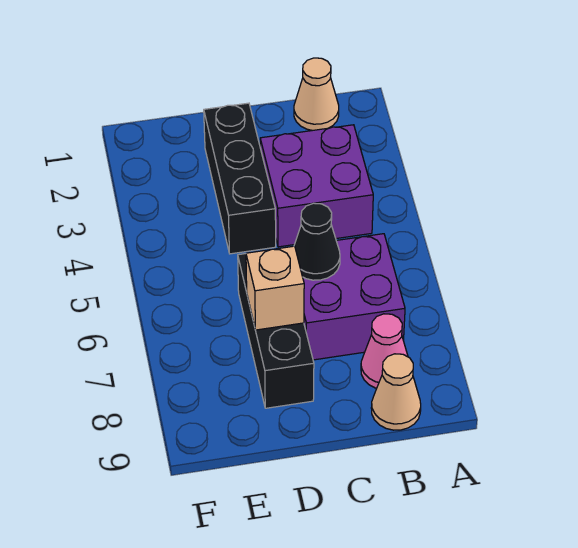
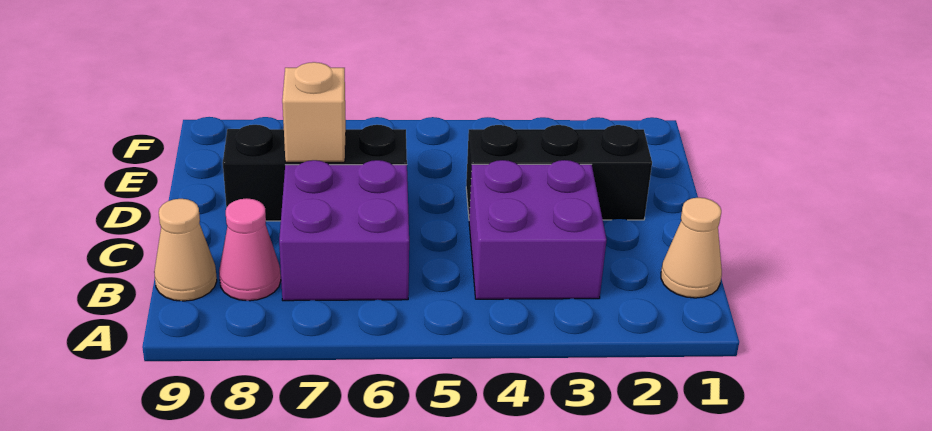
black cone C6 level 2 -> none

